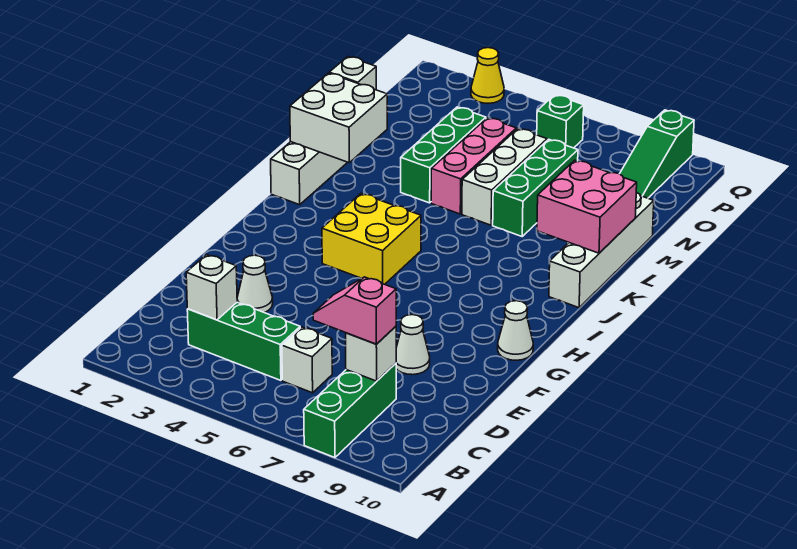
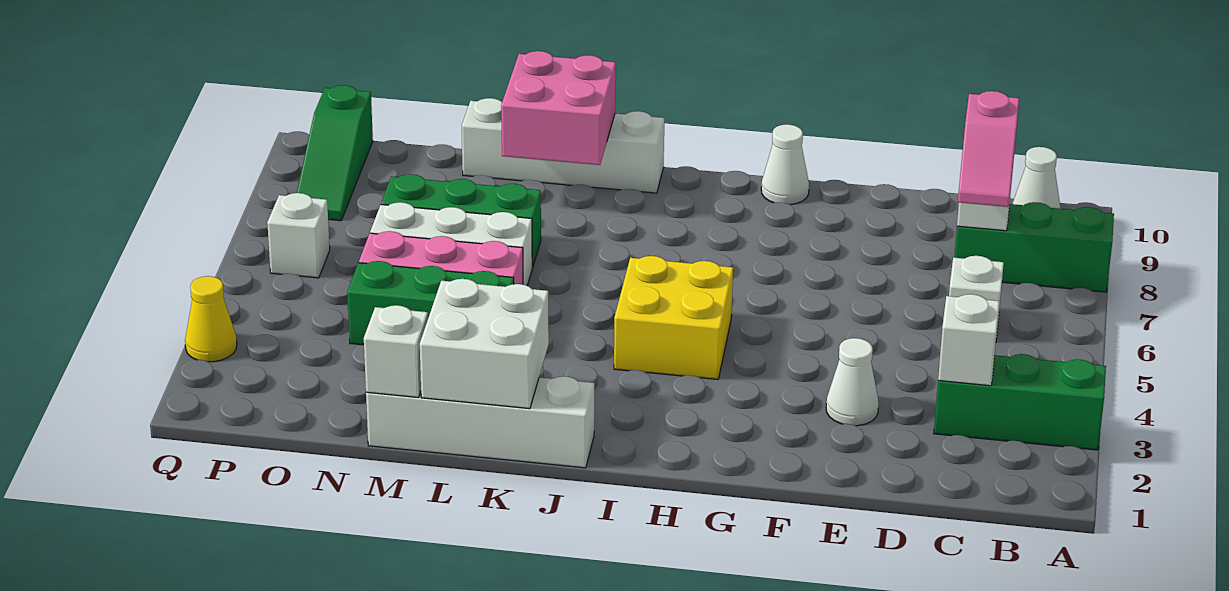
green brick C3:C5 level 1 -> green brick A3:C3 level 1
white cone E8 level 1 -> white cone B10 level 1
green slope O9:Q9 level 1 top Q -> green slope P8:P10 level 1 top 10
green brick P6 level 1 -> white brick P6 level 1

